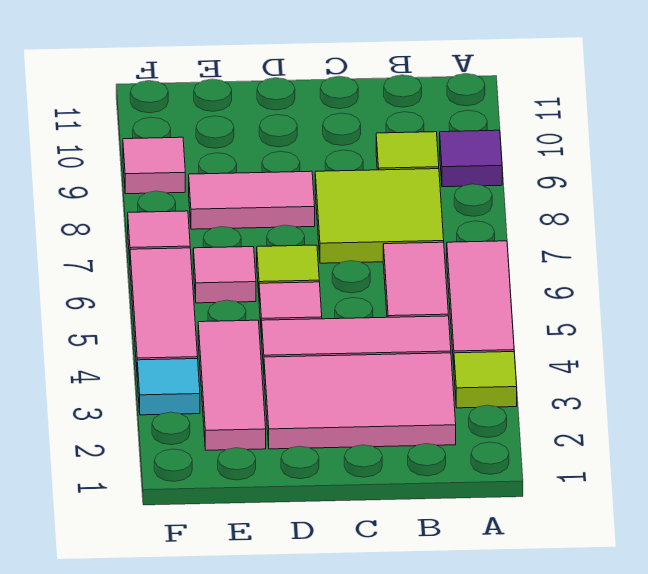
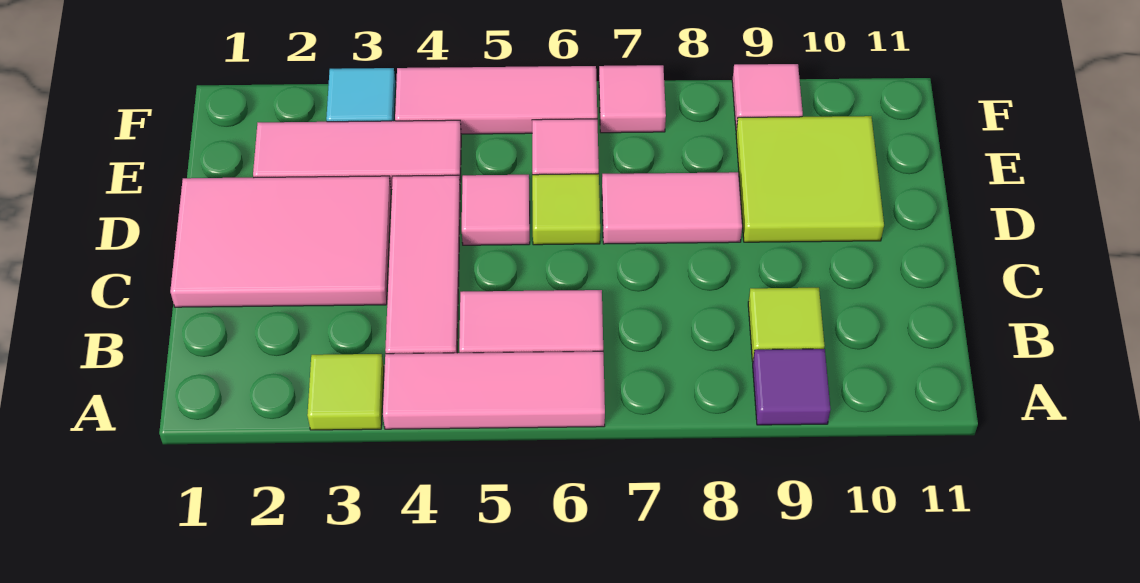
pink tile B2:D3 level 1 -> pink tile C1:D3 level 1
lime tile B7:C8 level 1 -> lime tile D9:E10 level 1
pink tile D8:E8 level 1 -> pink tile D7:D8 level 1

